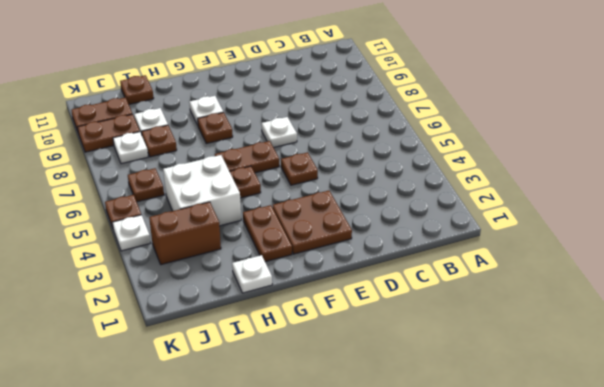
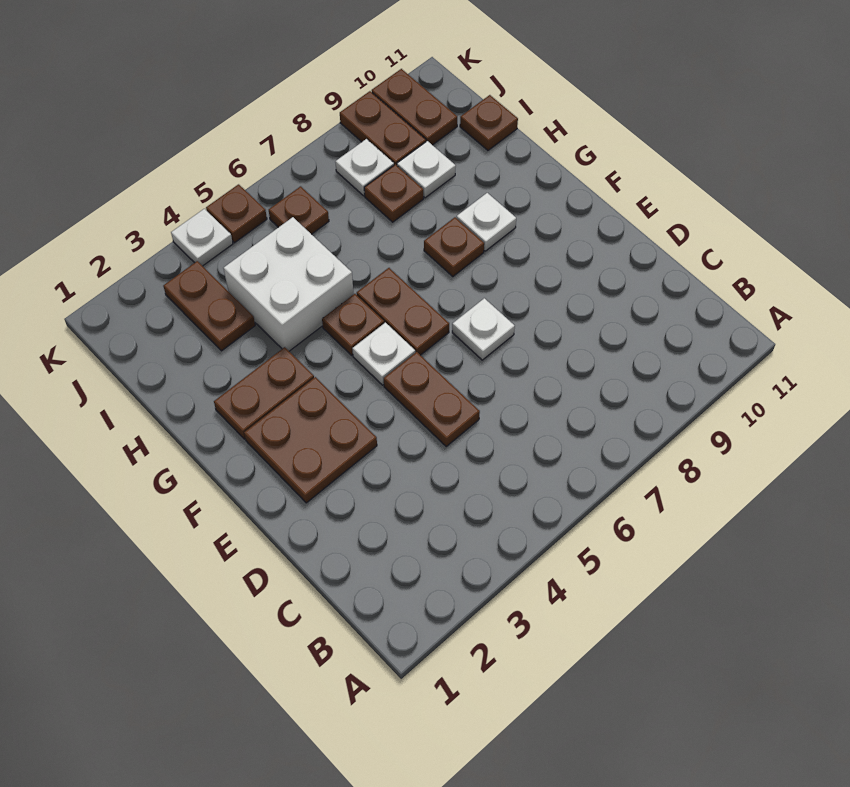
brown plate E5 level 1 -> brown plate D5:E5 level 1
white plate H1 level 1 -> white plate F5 level 1
brown brick I3:J3 level 1 -> brown plate I3:J3 level 1

